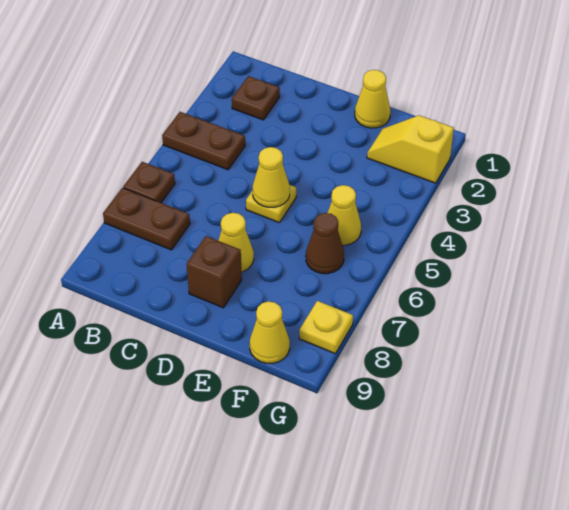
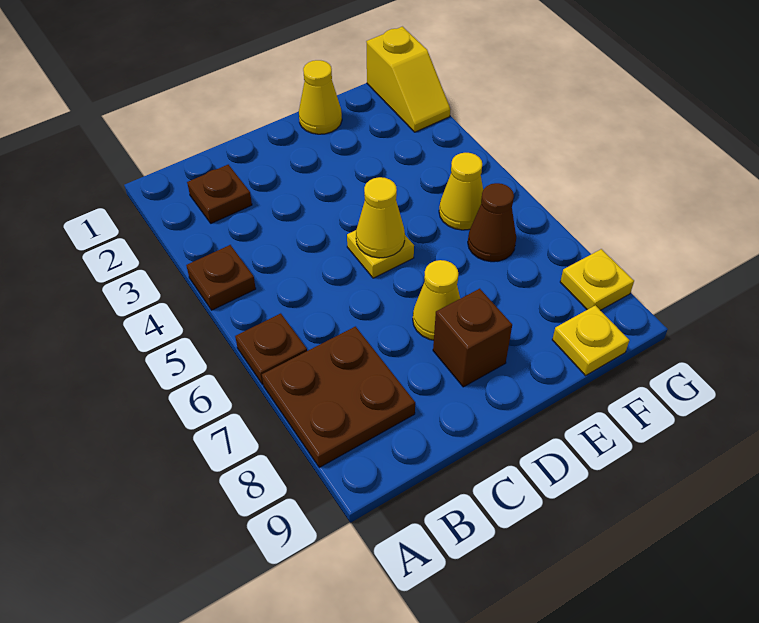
brown plate A4:B4 level 1 -> brown plate A4 level 1
brown plate A7:B7 level 1 -> brown plate A7:B8 level 1
yellow slope F2:G2 level 1 top G -> yellow slope G1:G2 level 1 top 1
yellow cone F9 level 1 -> yellow plate F9 level 1

